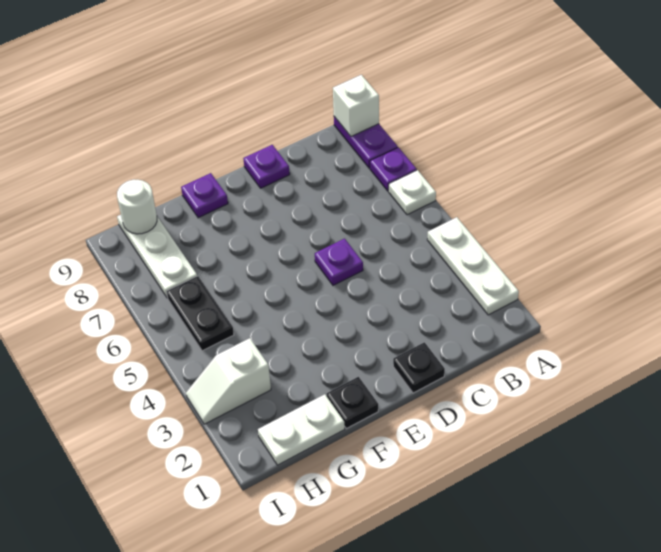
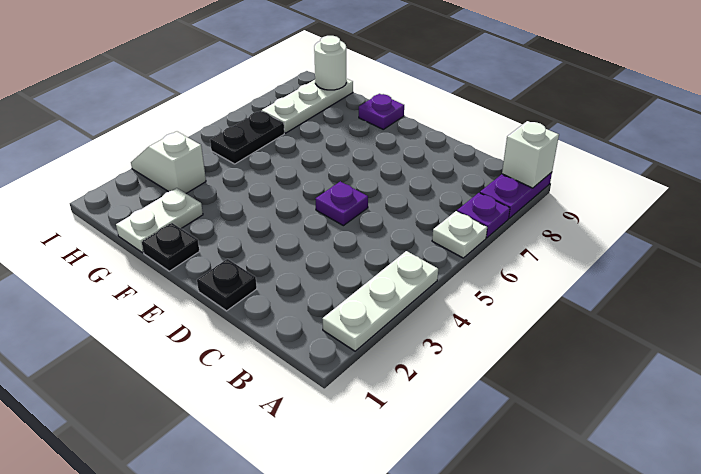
purple plate D9 level 1 -> none
white plate G1:H1 level 1 -> white plate G1:G2 level 1

